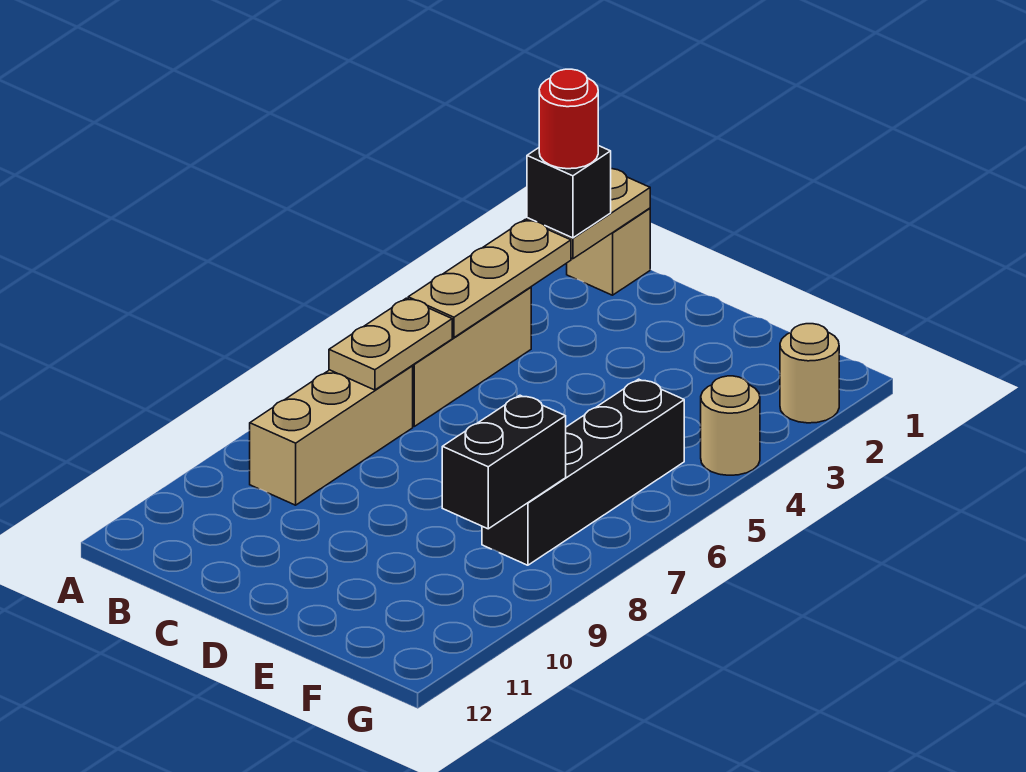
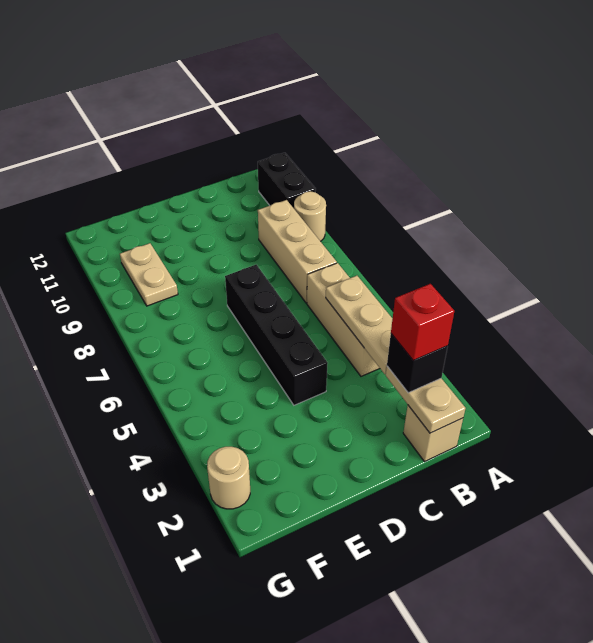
red round brick B2 level 4 -> red brick B2 level 4
tan plate B6:B7 level 2 -> tan plate F9:F10 level 1
black brick F5:F8 level 1 -> black brick D4:D7 level 1
black brick F8:F9 level 2 -> black brick A10:A11 level 1
tan round brick G4 level 1 -> tan round brick A9 level 1

